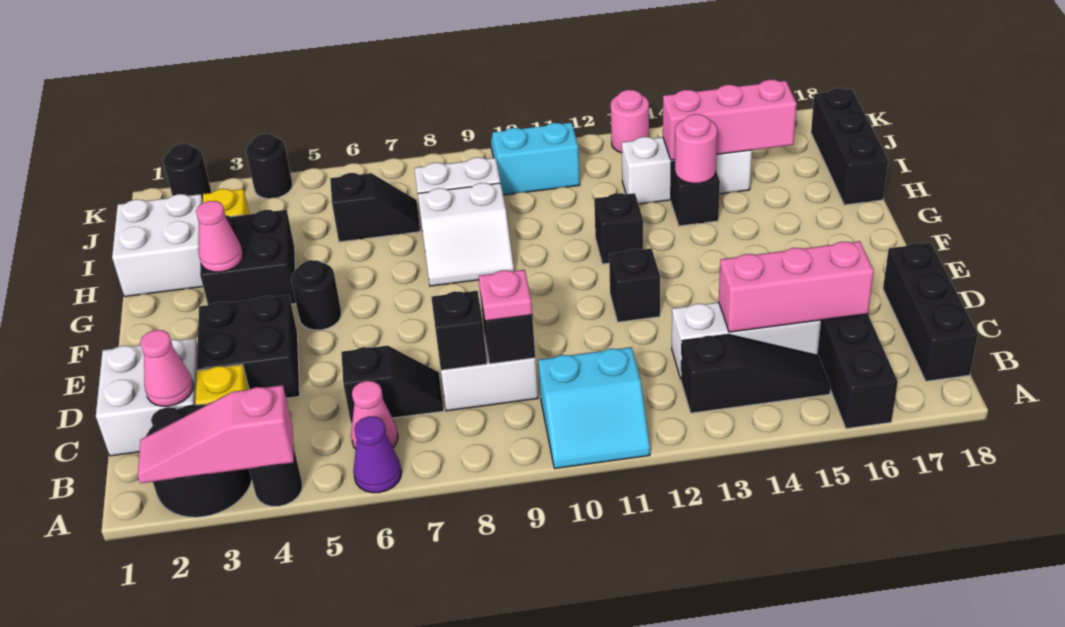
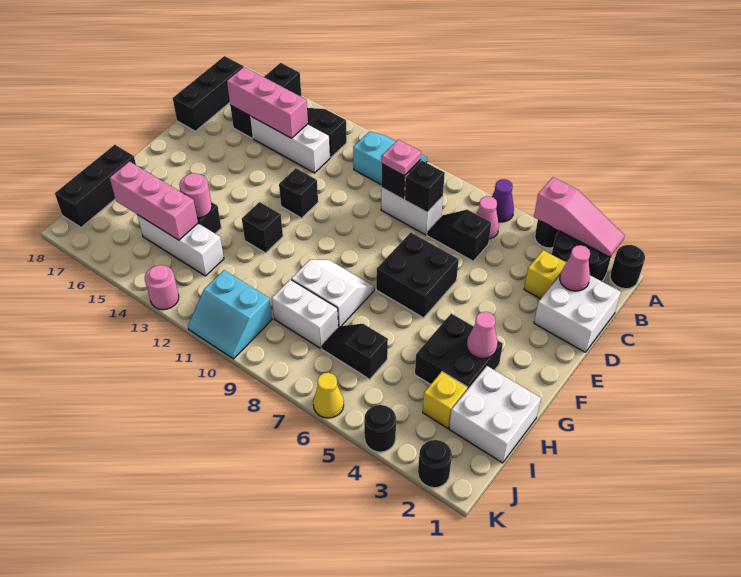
black brick D3:E4 level 1 -> black brick E6:F7 level 1
black round brick F5 level 1 -> black round brick A1 level 1
none -> yellow cone K6 level 1

